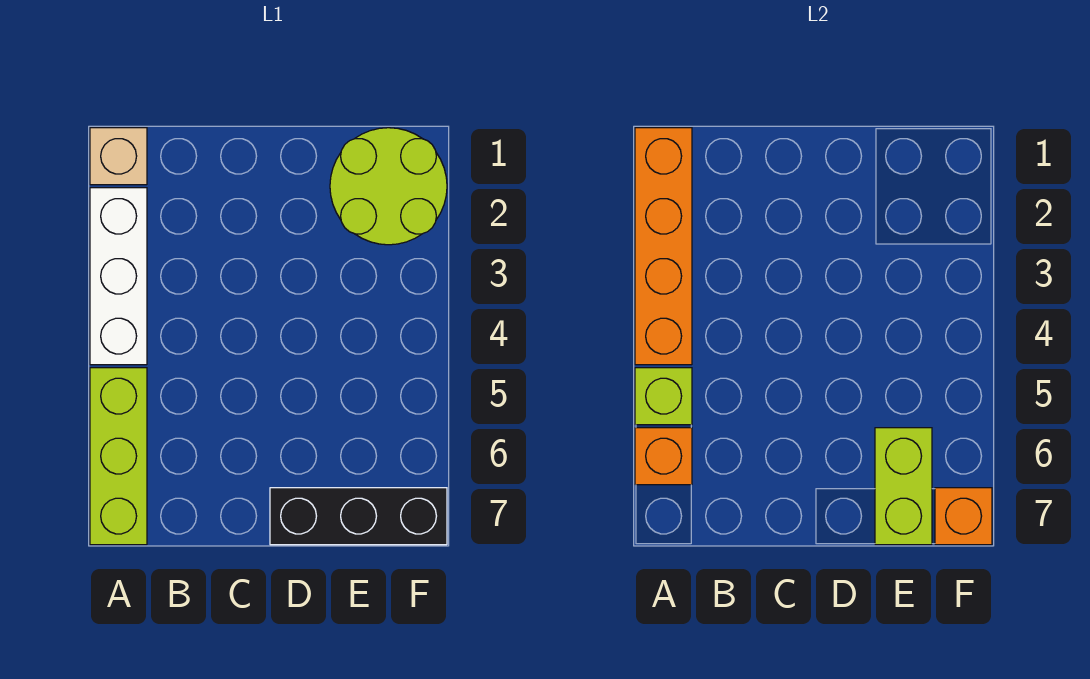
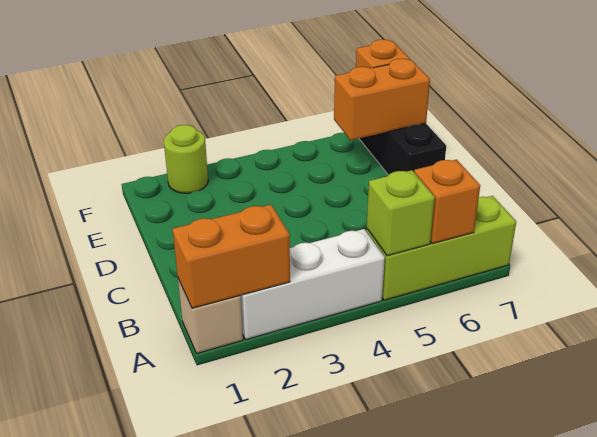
orange brick A1:A4 level 2 -> orange brick A1:A2 level 2
lime round brick E1:F2 level 1 -> lime round brick F2 level 1
lime brick E6:E7 level 2 -> orange brick E6:E7 level 2

